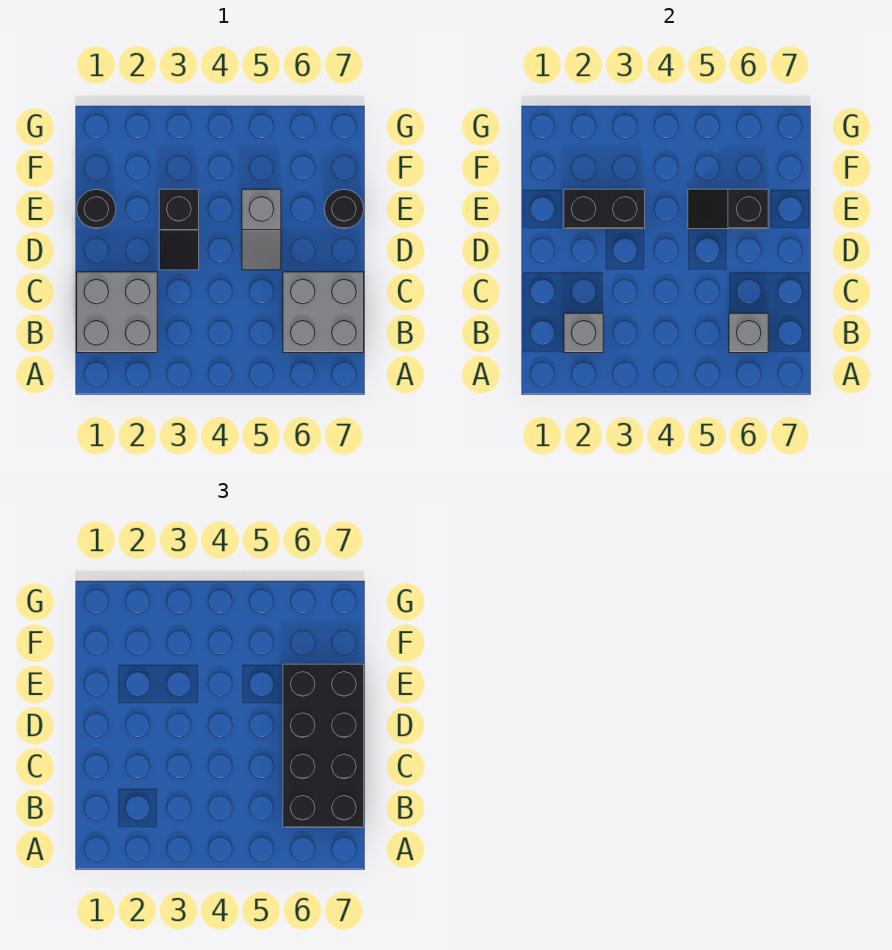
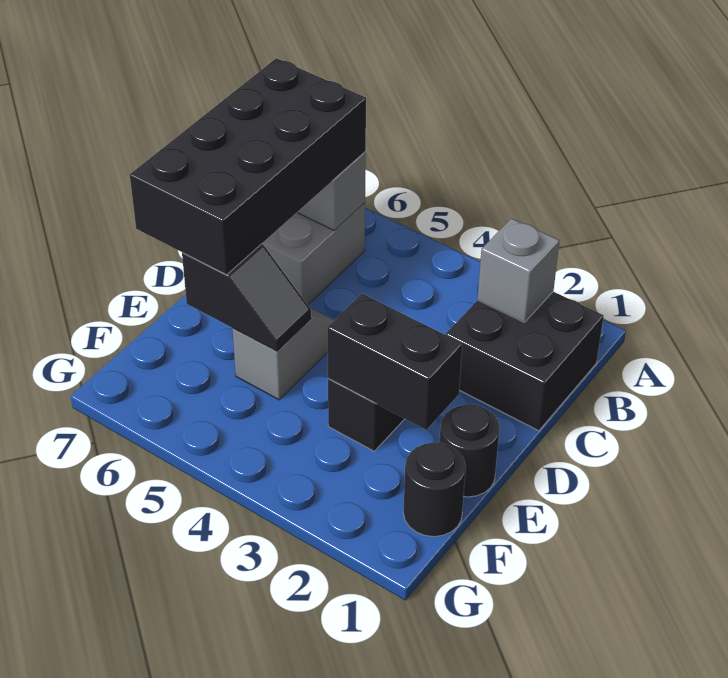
grey brick B1:C2 level 1 -> black brick B1:C2 level 1
black round brick E7 level 1 -> black round brick F1 level 1

